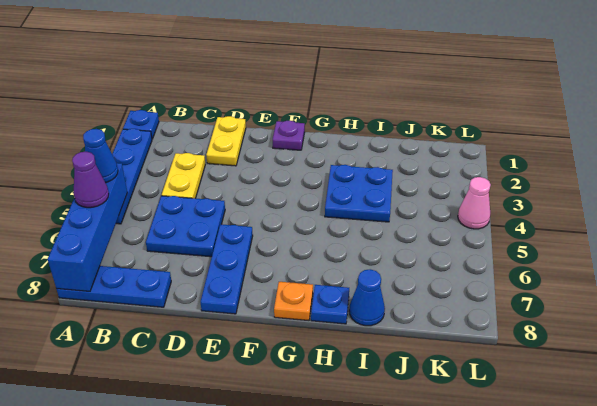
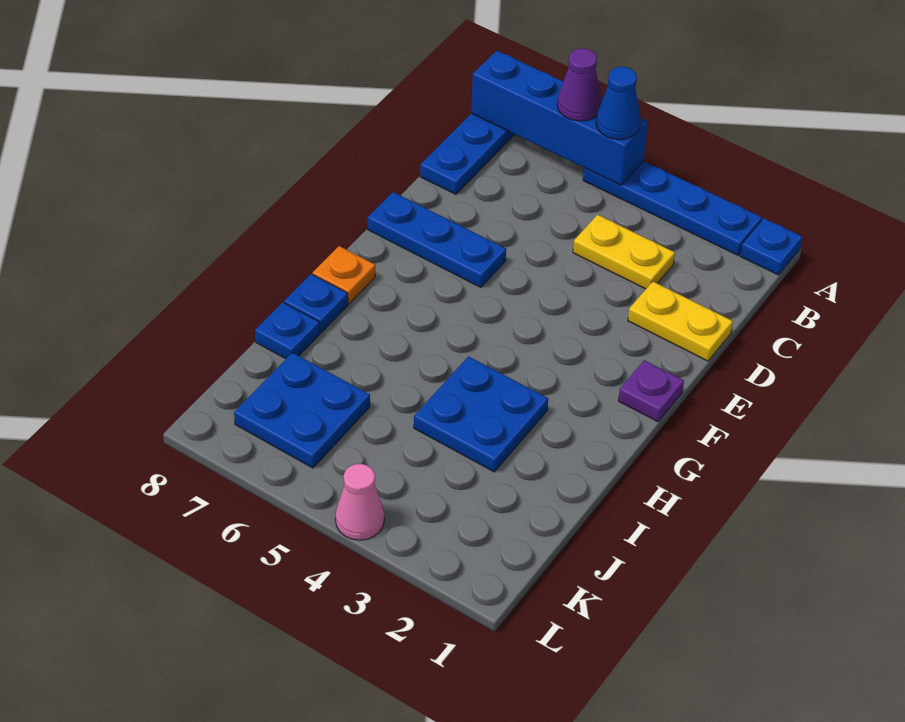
blue plate C5:D6 level 1 -> blue plate J6:K7 level 1
blue cone I8 level 1 -> blue plate I8 level 1

